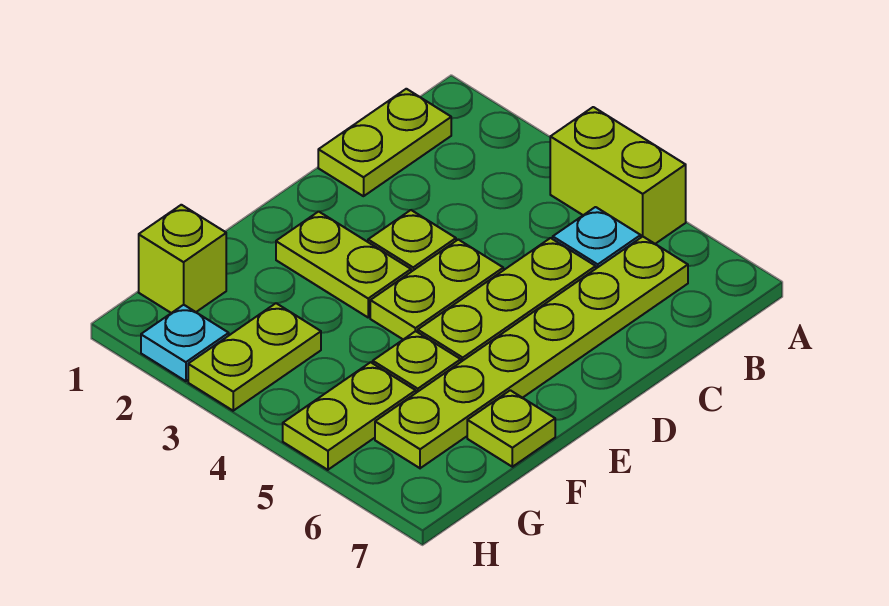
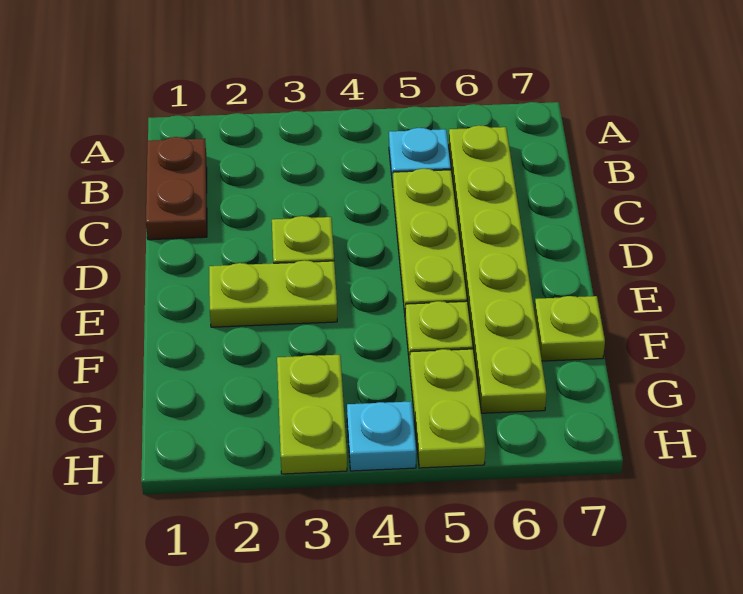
lime brick A4:A5 level 1 -> none
lime plate B1:C1 level 1 -> brown plate B1:C1 level 1
lime plate D4:E4 level 1 -> none
lime brick G1 level 1 -> none
cyan plate H2 level 1 -> cyan plate H4 level 1

